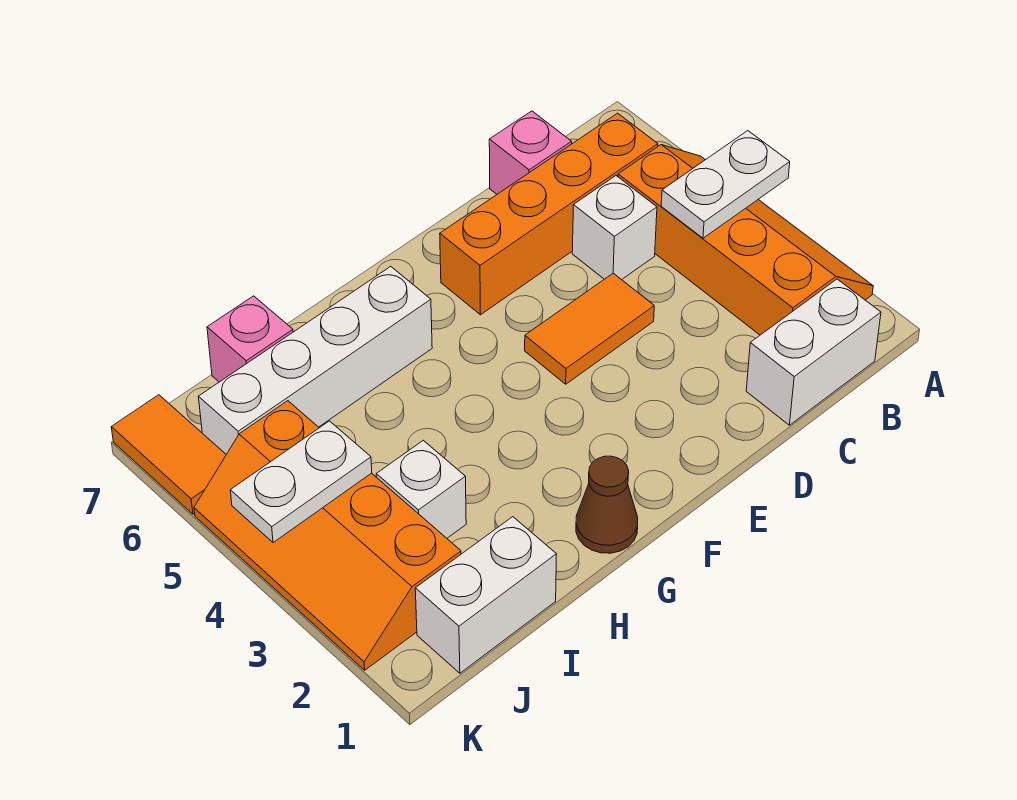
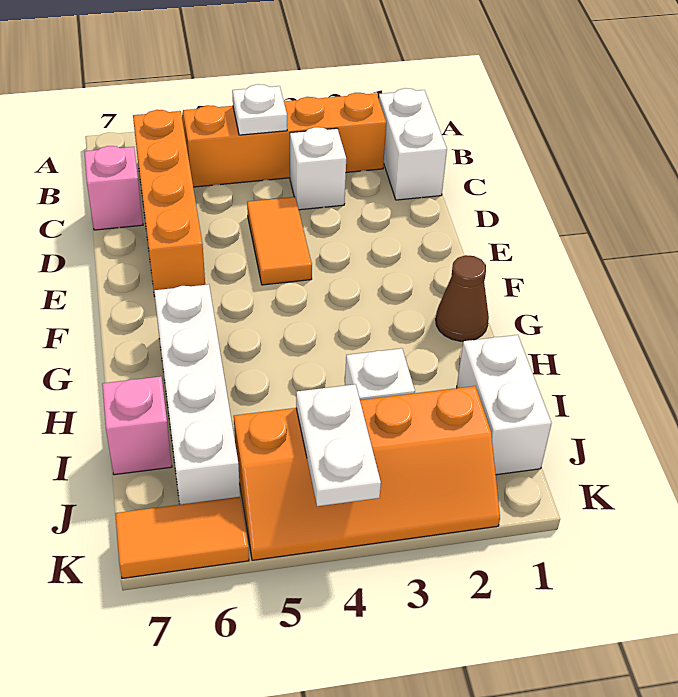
white plate A4:B4 level 2 -> white plate B4 level 2
white brick C5 level 1 -> white brick C3 level 1

